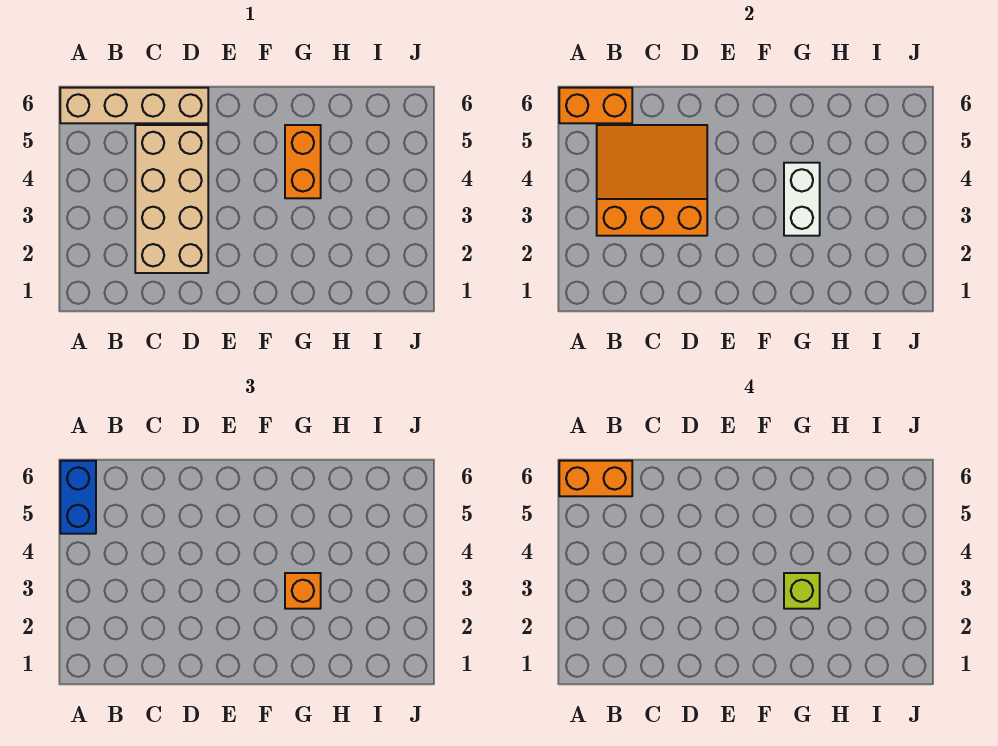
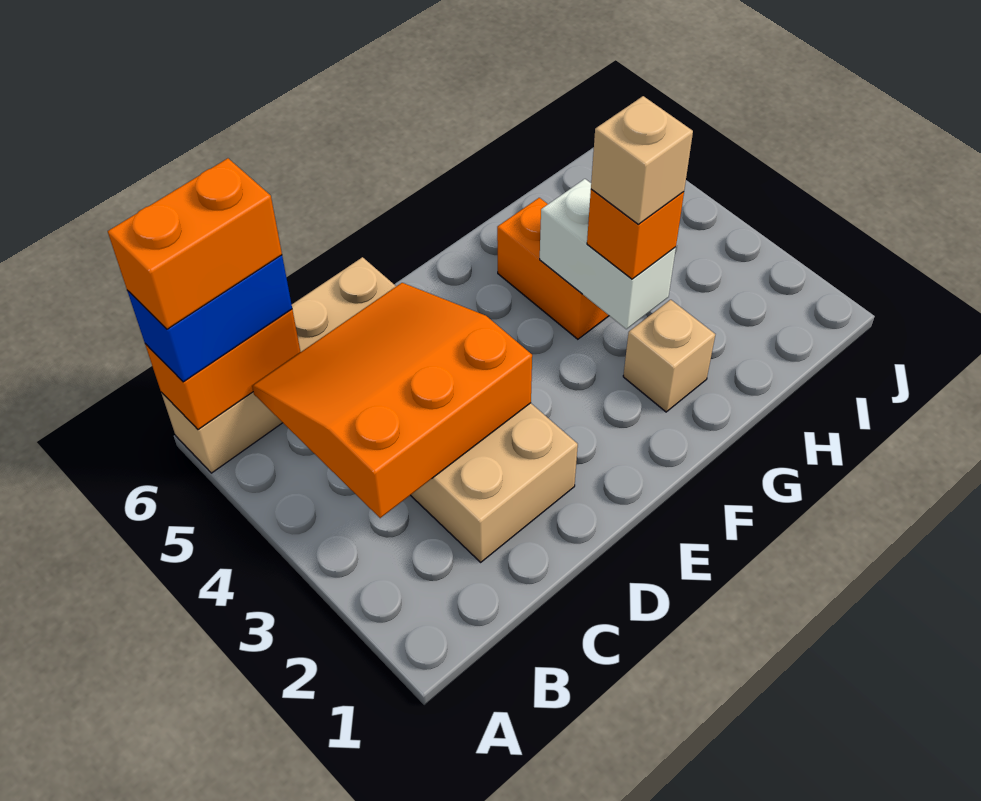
blue brick A5:A6 level 3 -> blue brick A6:B6 level 3
none -> tan brick G2 level 1
lime brick G3 level 4 -> tan brick G3 level 4

